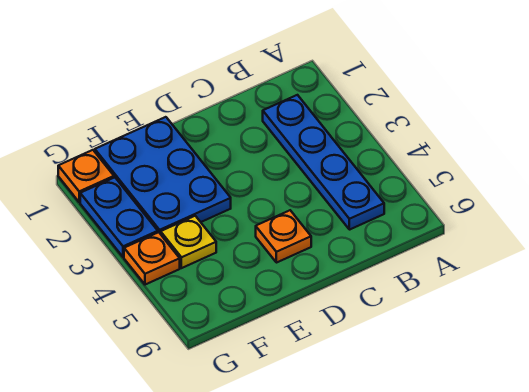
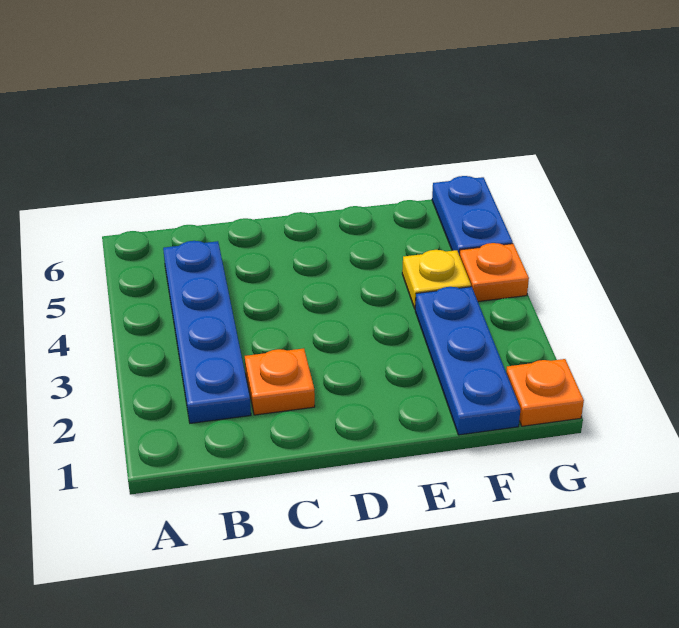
orange plate D5 level 1 -> orange plate C2 level 1
blue plate E1:F3 level 1 -> blue plate F1:F3 level 1
blue plate G2:G3 level 1 -> blue plate G5:G6 level 1

